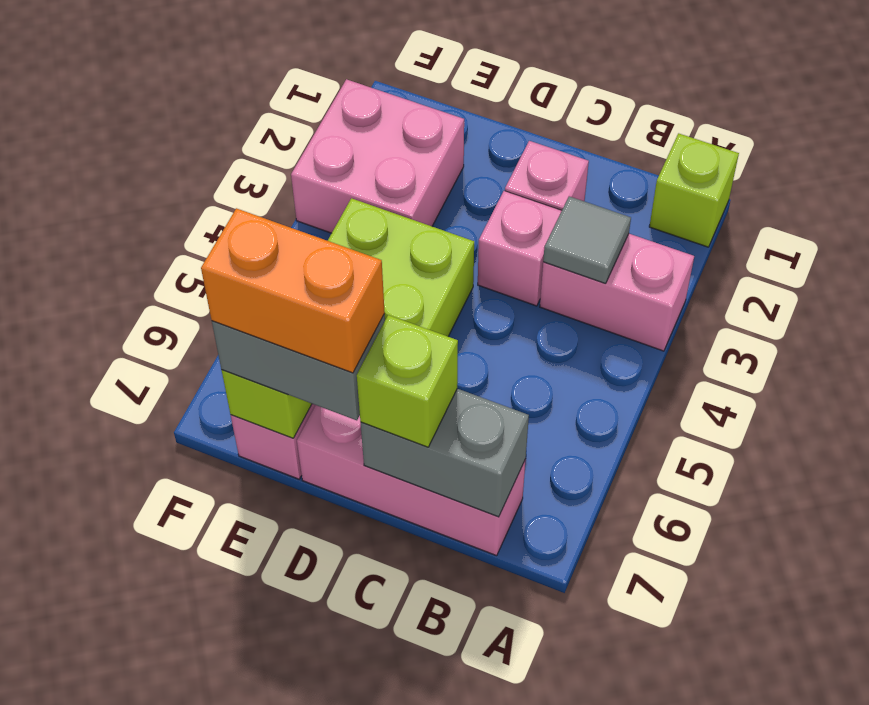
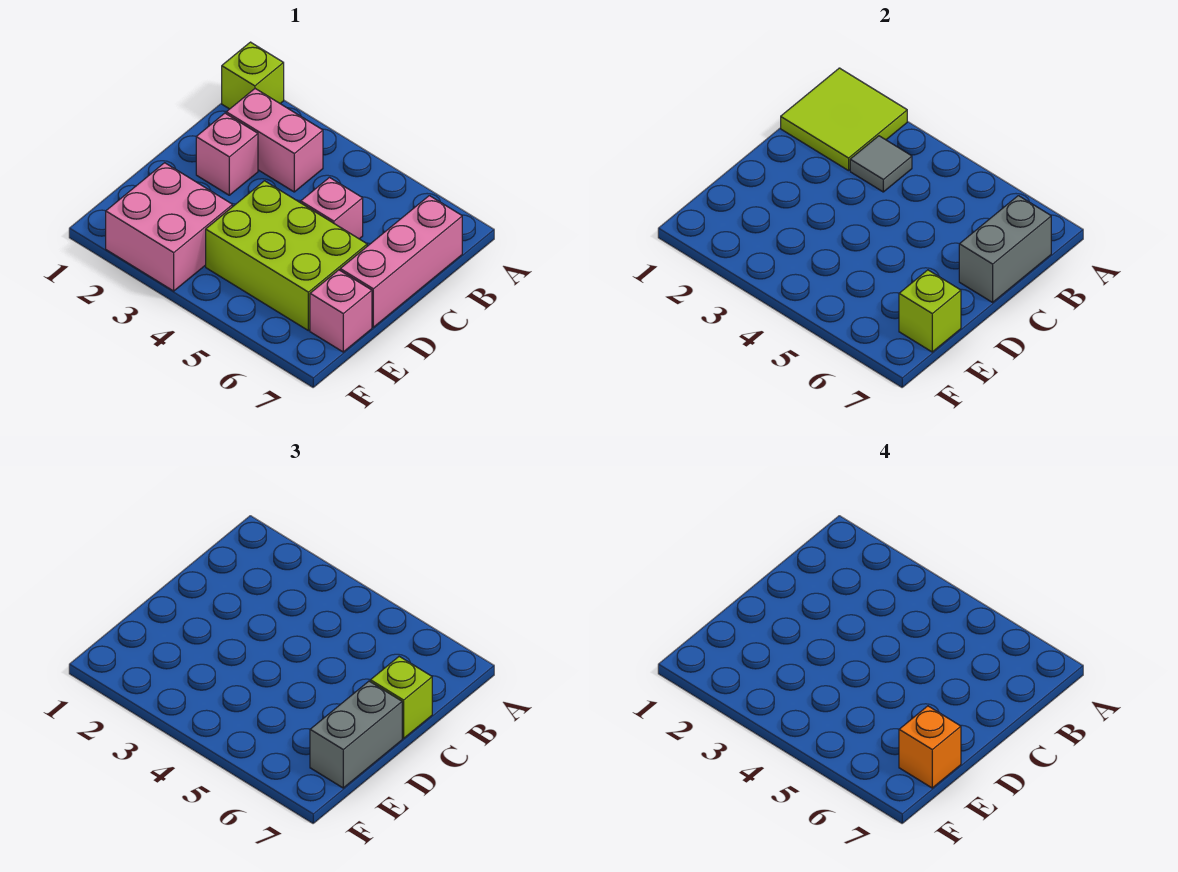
none -> lime tile A1:B2 level 2
pink brick A3:B3 level 1 -> pink brick B2:B3 level 1
pink brick C3 level 1 -> pink brick C5 level 1
orange brick D7:E7 level 4 -> orange brick E7 level 4

